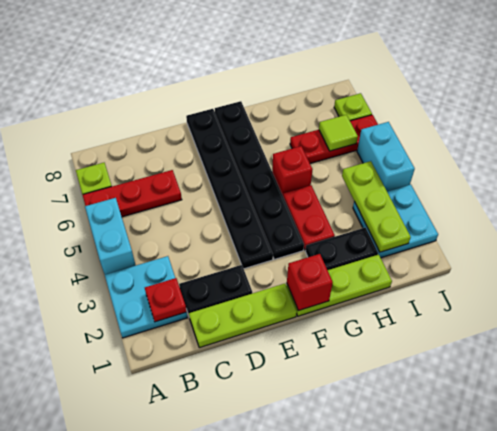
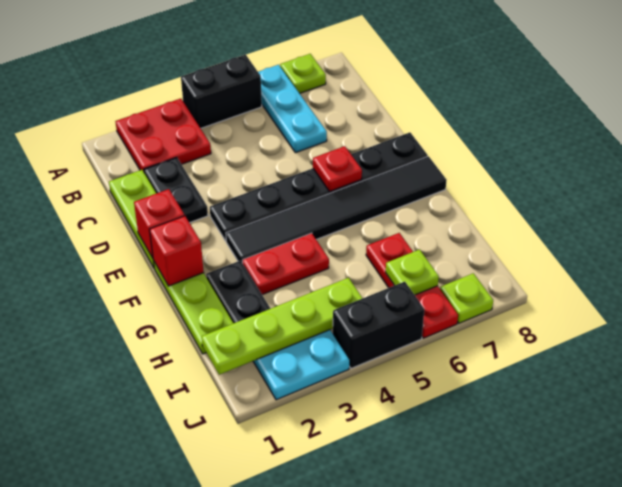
cyan plate A2:B3 level 1 -> red plate A2:B3 level 1
cyan brick A4:A5 level 1 -> black brick A4:A5 level 1
red plate A6:C6 level 1 -> cyan plate A6:C6 level 1
red plate B2 level 2 -> red plate E6 level 2
black plate F3:F8 level 1 -> black tile F3:F8 level 1
red brick G5 level 1 -> red brick E1 level 2
lime plate I2:I4 level 2 -> lime plate I1:I4 level 2
lime tile I6 level 2 -> lime plate I6 level 2
cyan brick J4:J5 level 1 -> black brick J4:J5 level 1

